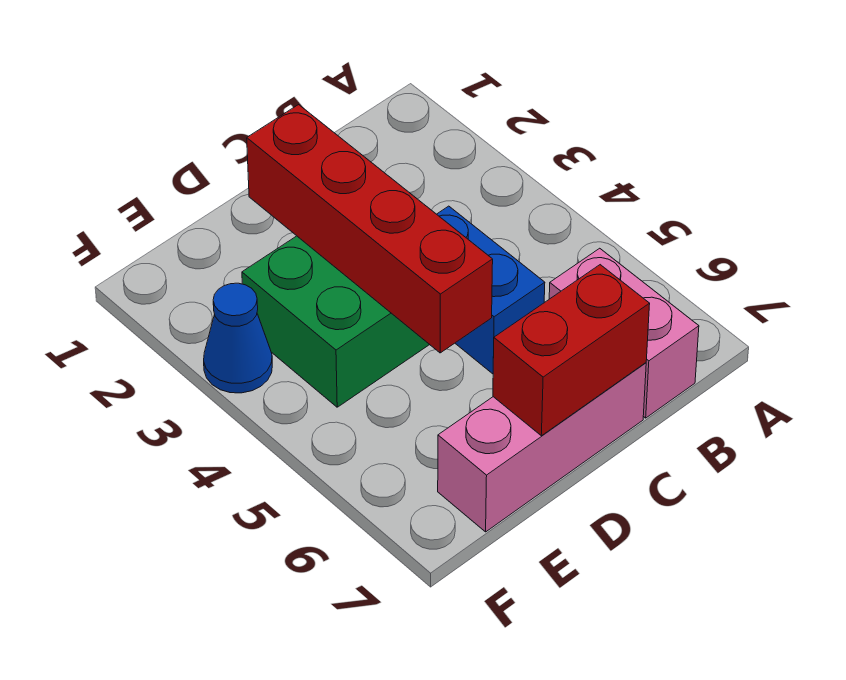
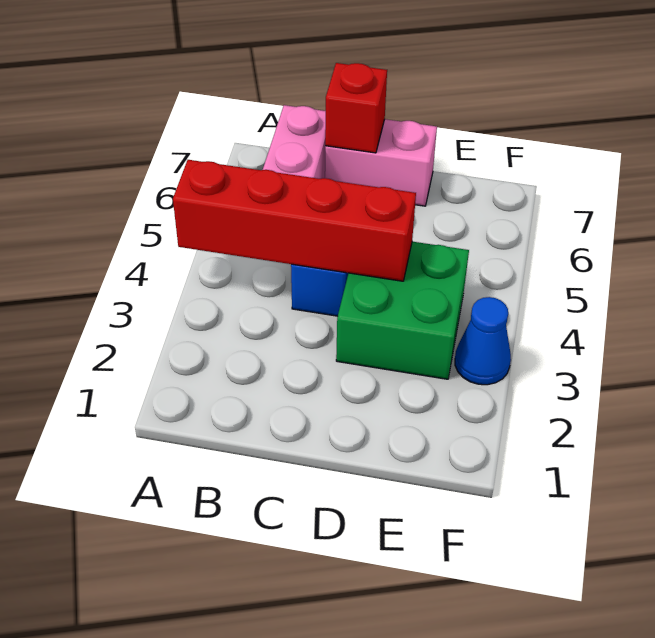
pink brick C7:E7 level 1 -> pink brick C7:D7 level 1
red brick C7:D7 level 2 -> red brick C7 level 2
red brick D2:D5 level 2 -> red brick A4:D4 level 2

